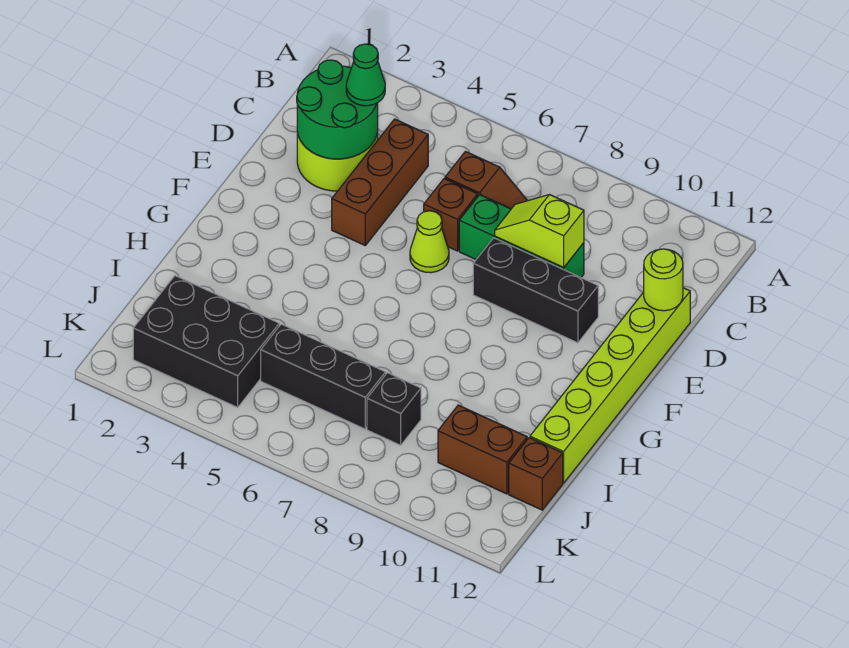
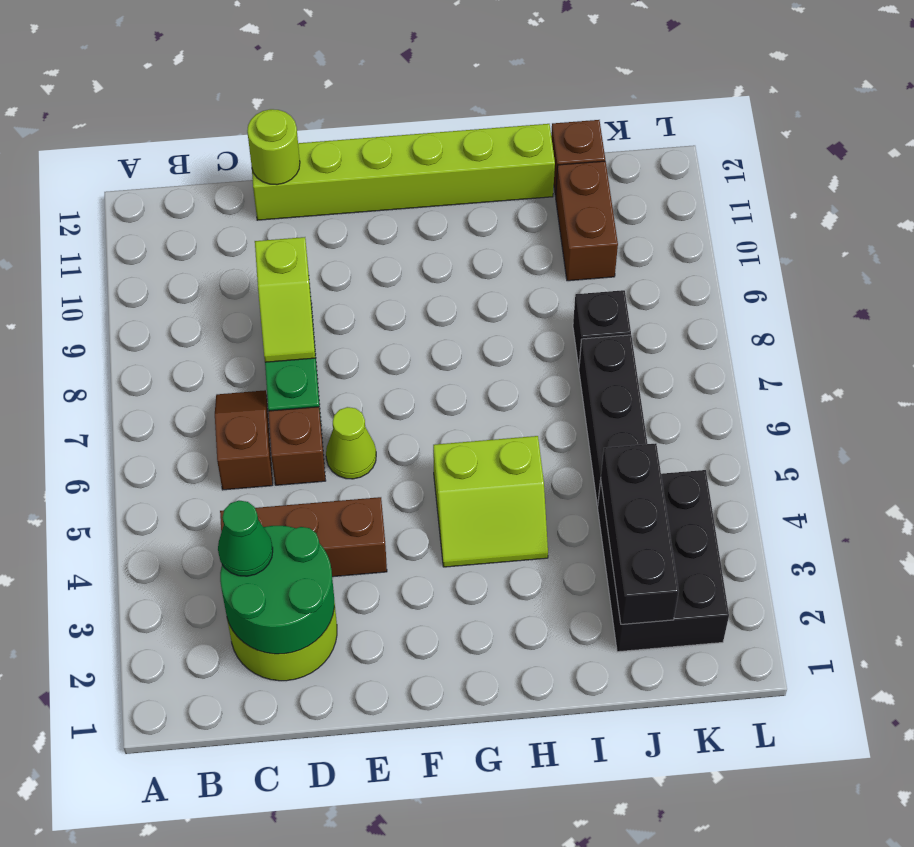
black brick E8:E10 level 1 -> black brick J2:J4 level 2
none -> lime slope G4:H5 level 1 top 5

